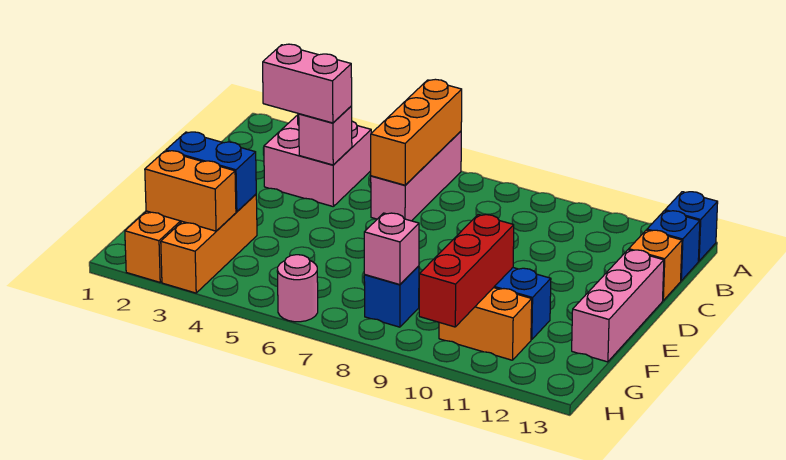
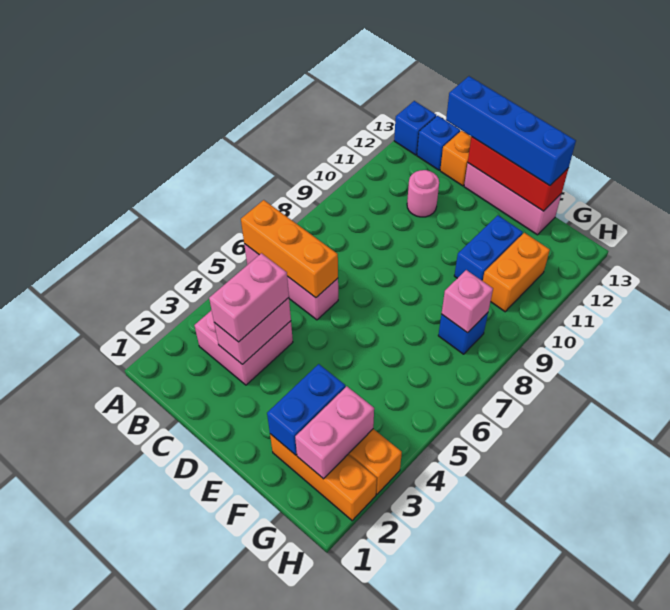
pink brick C4 level 2 -> pink brick C3:C4 level 2
none -> blue brick C13:F13 level 3
red brick F10:H10 level 2 -> red brick D13:F13 level 2
orange brick G2:G3 level 2 -> pink brick G2:G3 level 2
pink round brick H6 level 1 -> pink round brick C11 level 1

